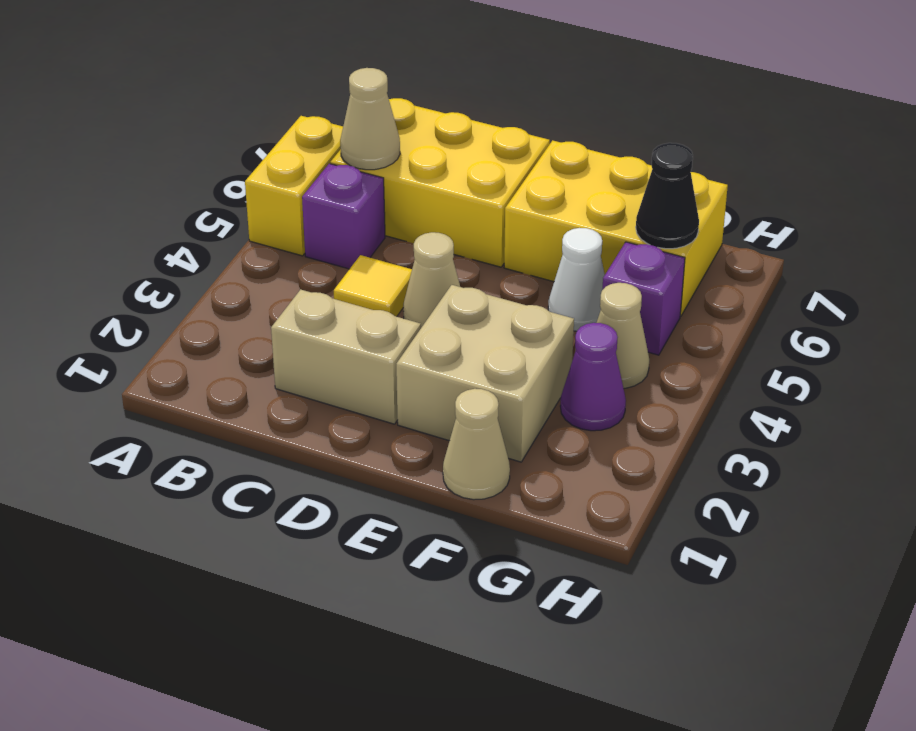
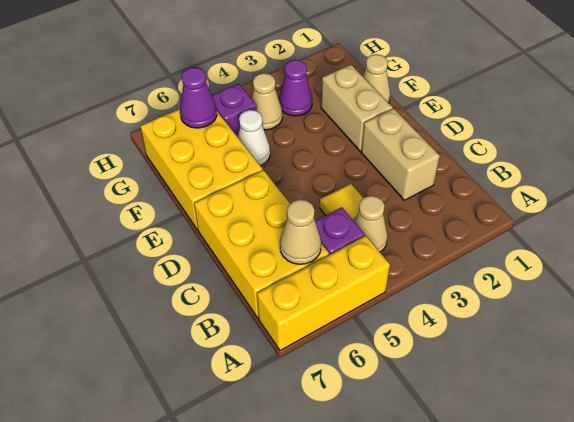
yellow brick A5:A6 level 1 -> yellow brick A5:A7 level 1
tan cone D4 level 1 -> tan cone B4 level 1
tan brick E2:F3 level 1 -> tan brick E2:F2 level 1
black cone G6 level 2 -> purple cone G6 level 2

